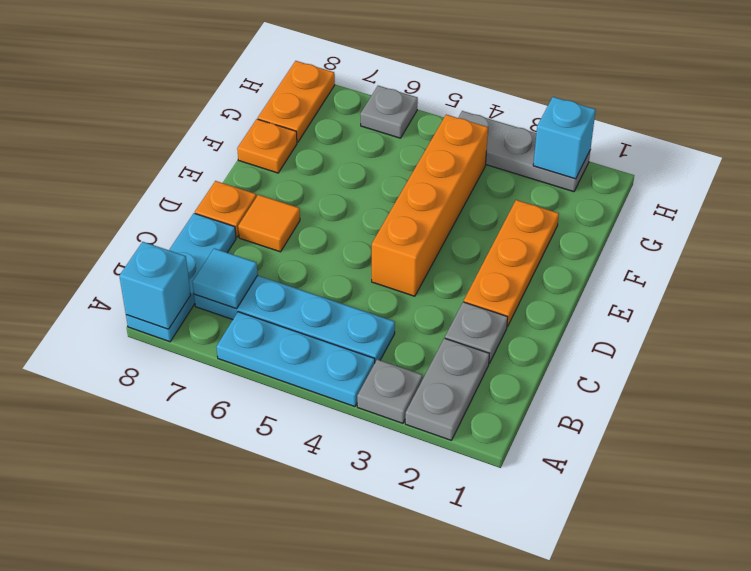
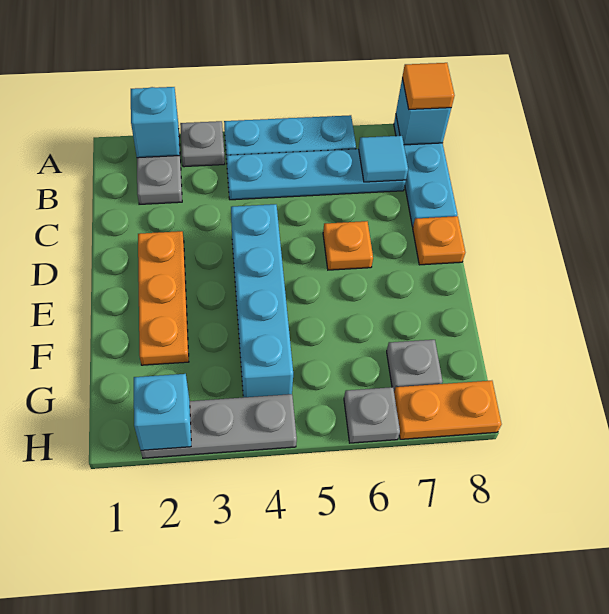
none -> cyan brick A2 level 2
grey plate C2 level 1 -> grey plate G7 level 1
orange brick D4:G4 level 1 -> cyan brick D4:G4 level 1
orange tile D7 level 1 -> orange tile A8 level 3
orange plate F8 level 1 -> orange plate D6 level 1
orange plate G8:H8 level 1 -> orange plate H7:H8 level 1

